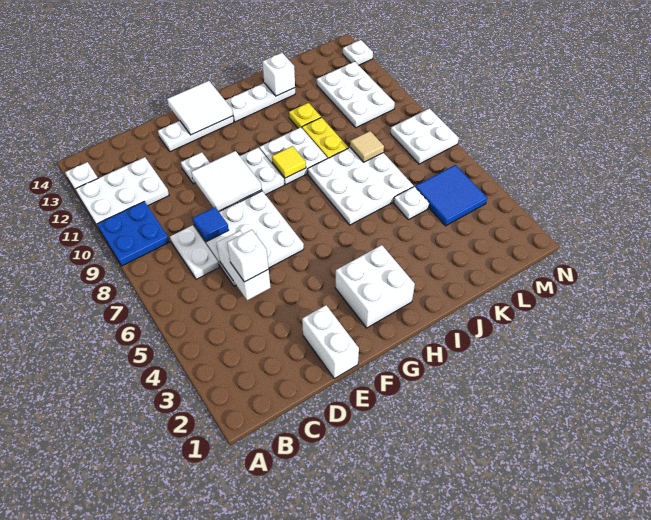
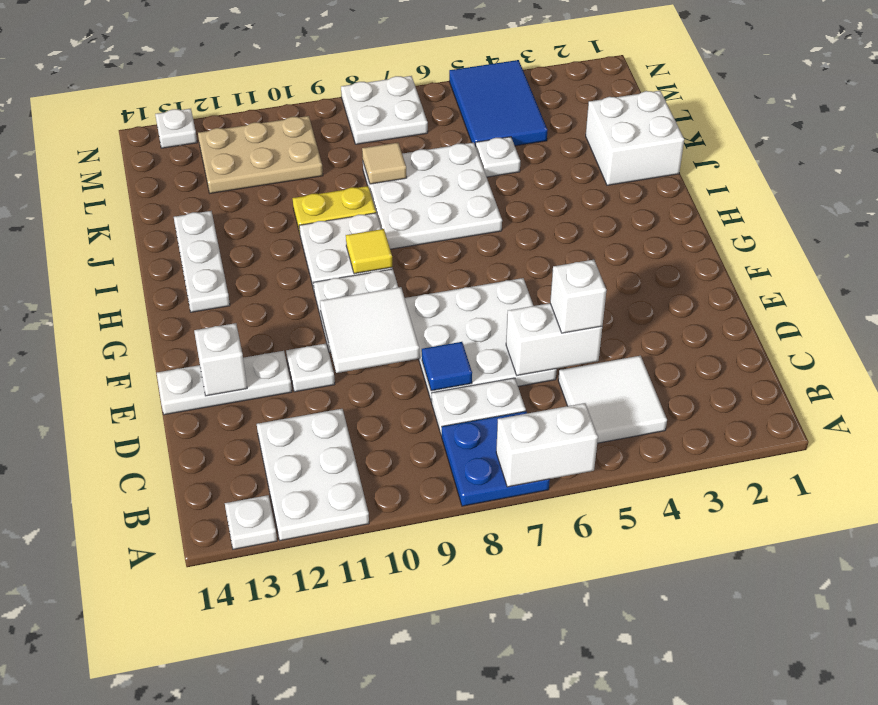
blue plate A9:B10 level 1 -> blue plate A7:B8 level 1
white brick E1:E2 level 1 -> white brick A6:A7 level 2
white plate E13:G13 level 1 -> white plate E12:E14 level 1
white tile F13:G14 level 2 -> white tile B4:C5 level 1
white brick G2:H3 level 1 -> white brick J1:K2 level 1
yellow plate J11 level 1 -> none
white brick J13 level 2 -> white brick E13 level 2
blue tile L4:M5 level 1 -> blue tile L4:N5 level 1
white plate L10:M12 level 1 -> tan plate L10:M12 level 1

